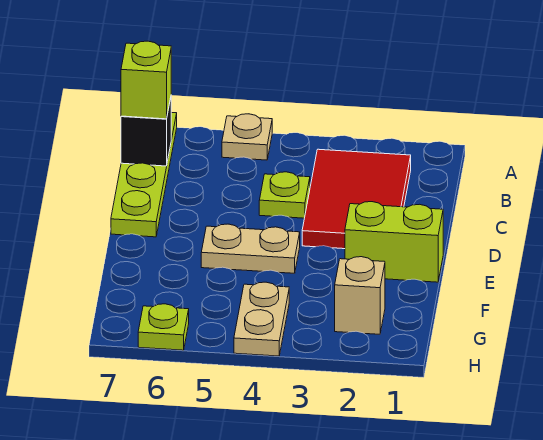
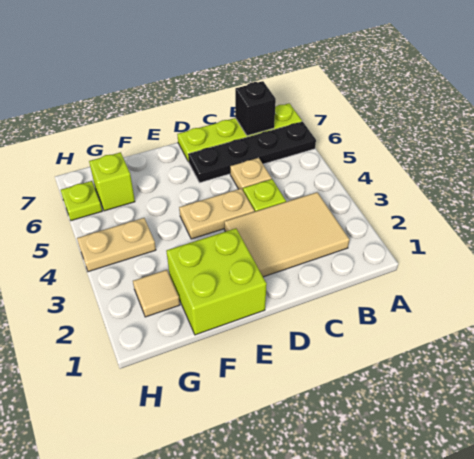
tan plate A5 level 1 -> tan plate C5 level 1
none -> black plate A6:D6 level 1
red tile B2:D3 level 1 -> tan tile B2:D3 level 1
lime brick B7 level 3 -> lime brick G6 level 1
lime brick E1:E2 level 1 -> lime brick E1:F2 level 1
tan plate E4:E5 level 1 -> tan plate D4:E4 level 1
tan brick G2 level 1 -> tan tile G2 level 1

